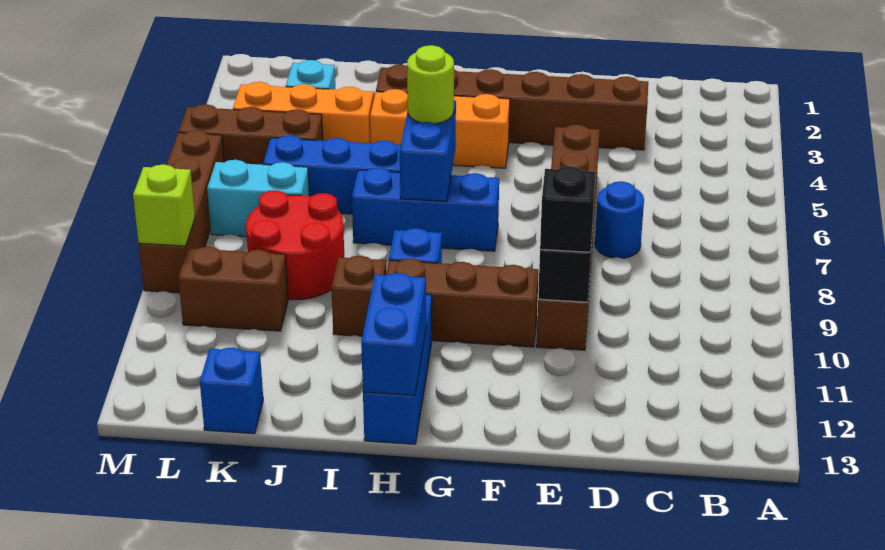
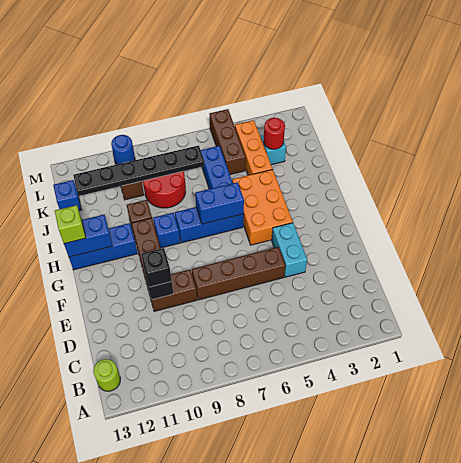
brown brick D3:I3 level 1 -> none
blue round brick D7 level 1 -> blue round brick L10 level 2
orange brick G4:I4 level 1 -> orange brick G4:I5 level 1
blue brick G7:I7 level 1 -> blue brick H6:H8 level 1
lime round brick H6 level 3 -> lime round brick B13 level 1
none -> red round brick K3 level 2
cyan brick K7:L7 level 1 -> cyan brick E4:F4 level 1
none -> black plate K7:K12 level 2
brown brick M6:M9 level 1 -> none
lime brick M9 level 2 -> lime brick H13 level 3

